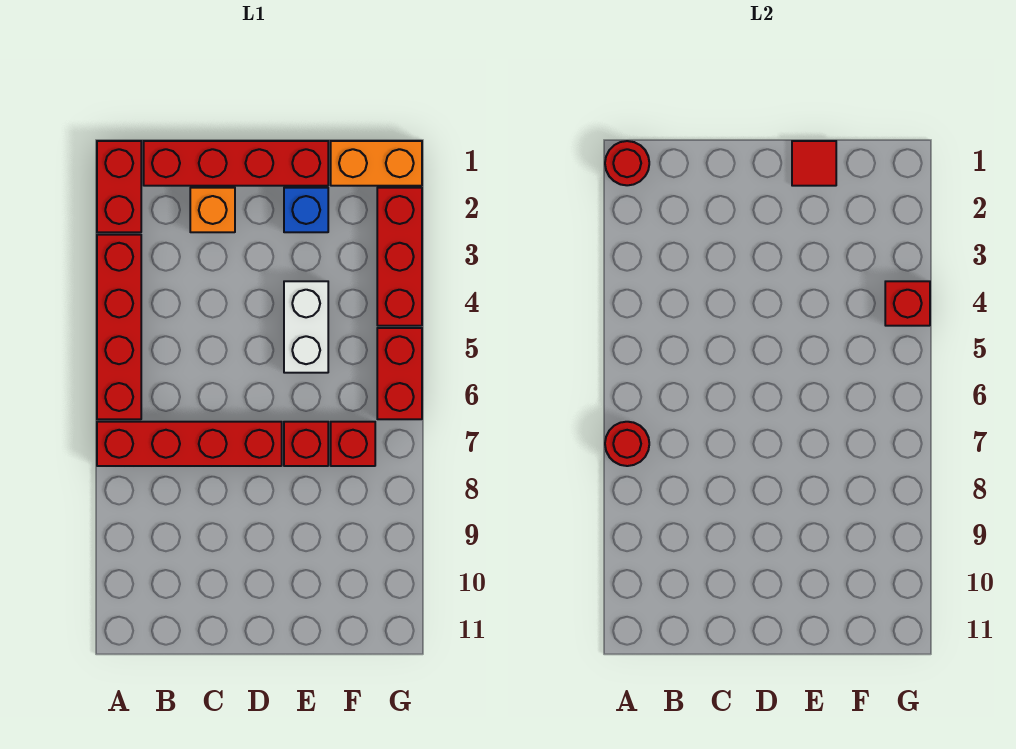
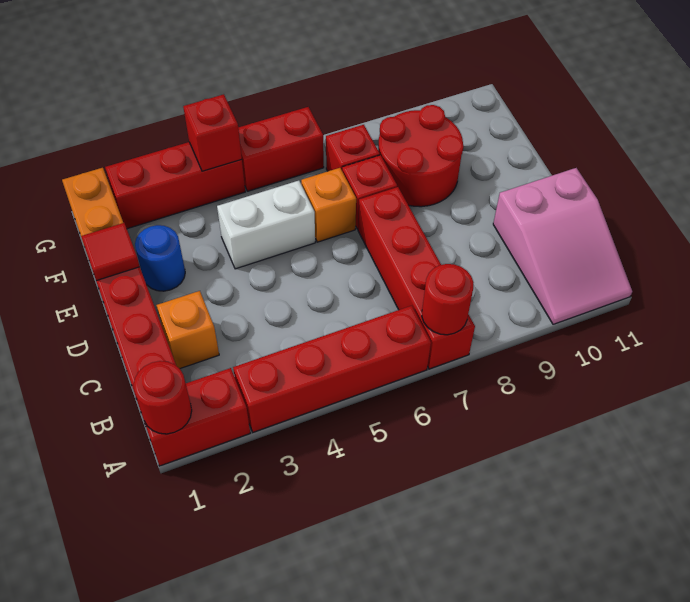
none -> pink slope A10:C11 level 1 top C
blue brick E2 level 1 -> blue round brick E2 level 1
none -> orange brick E6 level 1
none -> red round brick E8:F9 level 1

